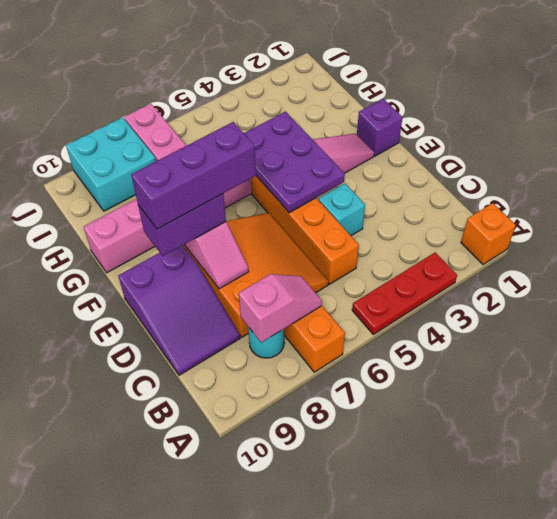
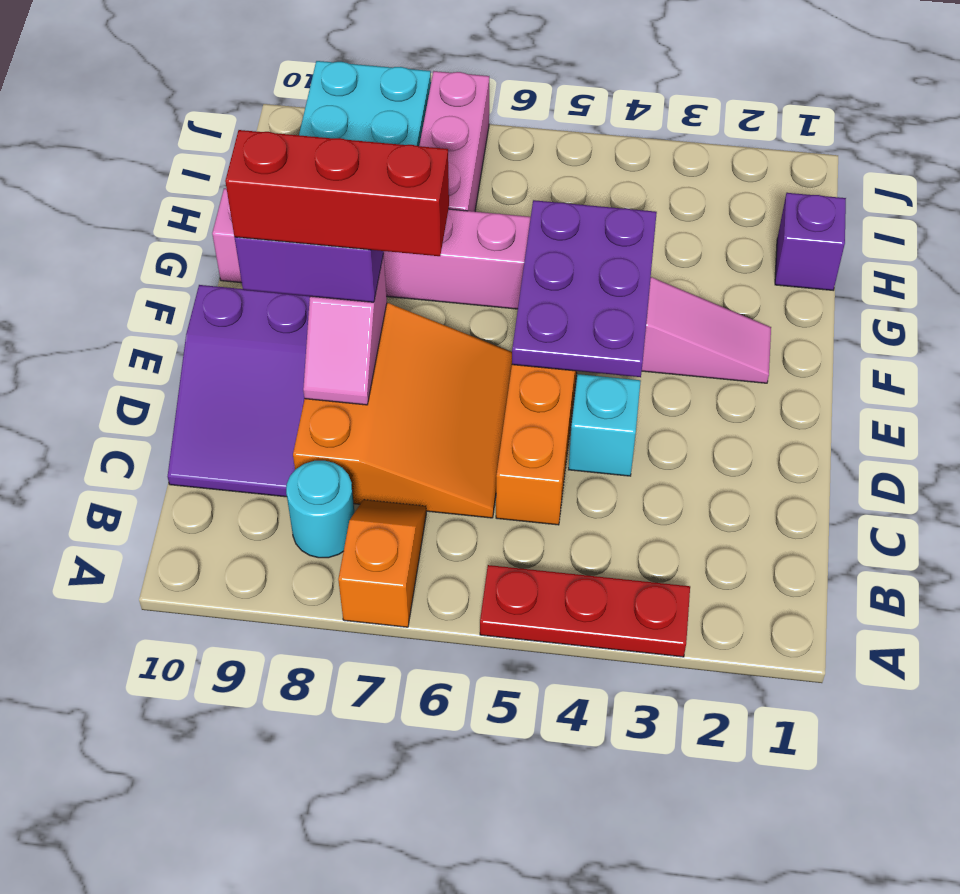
orange brick A1 level 1 -> none
pink slope B7:B8 level 2 top 8 -> none
purple brick E7:E9 level 4 -> red brick E7:E9 level 4
purple brick F1 level 1 -> purple brick H1 level 1

